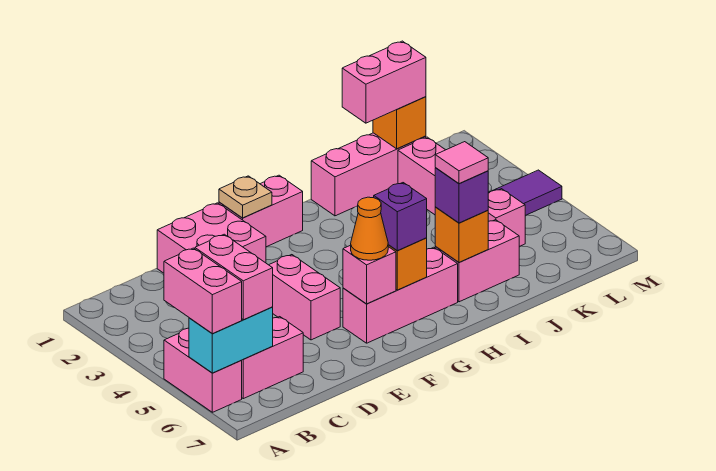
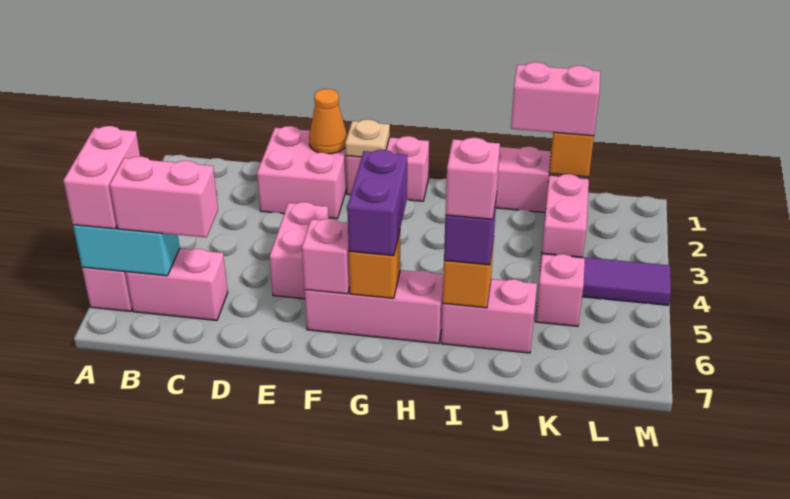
pink brick B5:B6 level 3 -> pink brick B6:C6 level 3
orange cone F6 level 3 -> orange cone E1 level 2
purple brick G6 level 3 -> purple brick G5:G6 level 3
pink tile I6 level 4 -> pink brick I6 level 4

